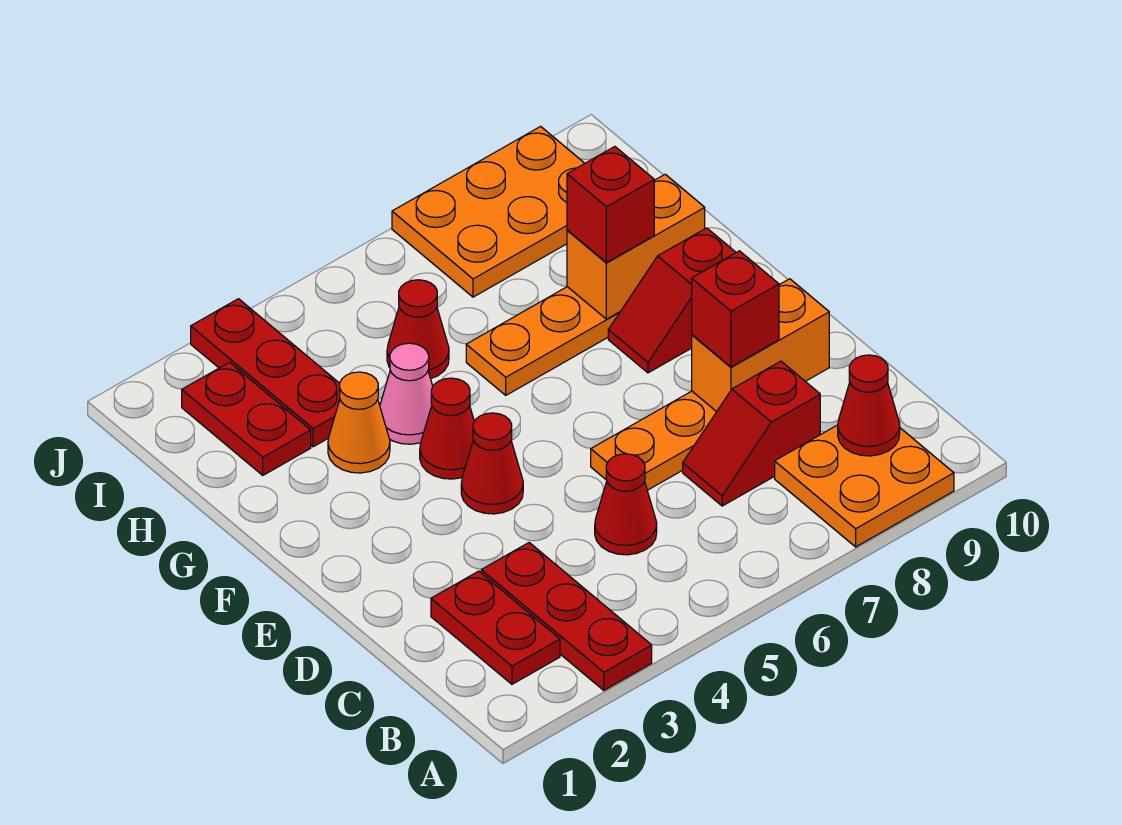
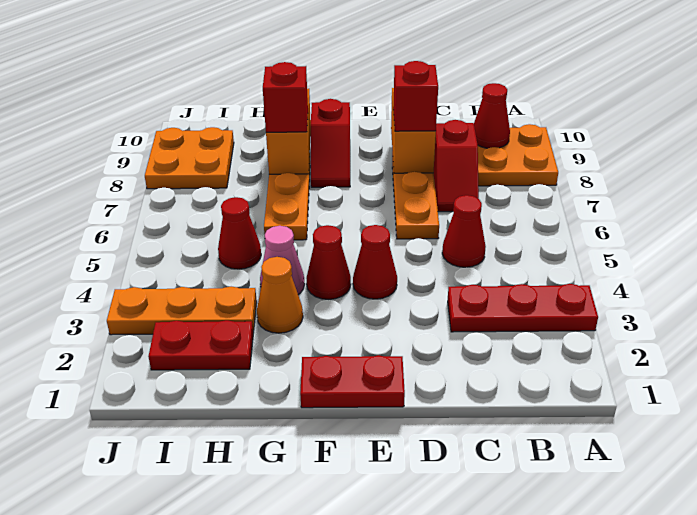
red plate B2:C2 level 1 -> red plate E1:F1 level 1
red plate H3:J3 level 1 -> orange plate H3:J3 level 1
orange plate I7:J9 level 1 -> orange plate I8:J9 level 1

